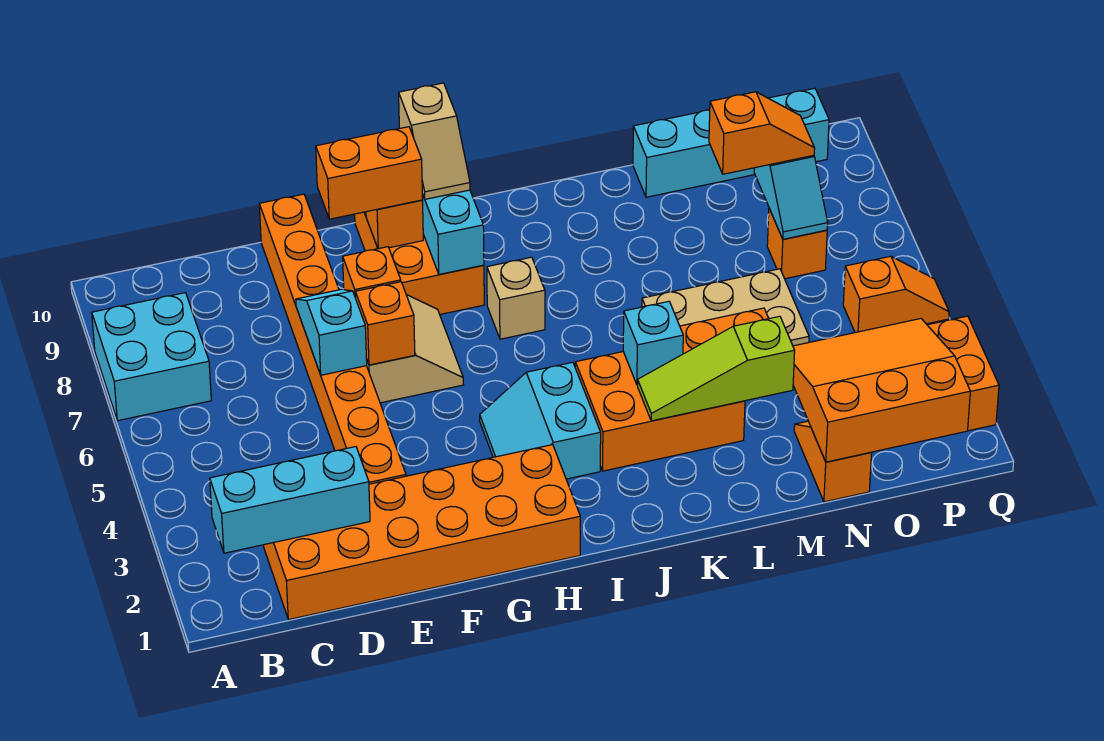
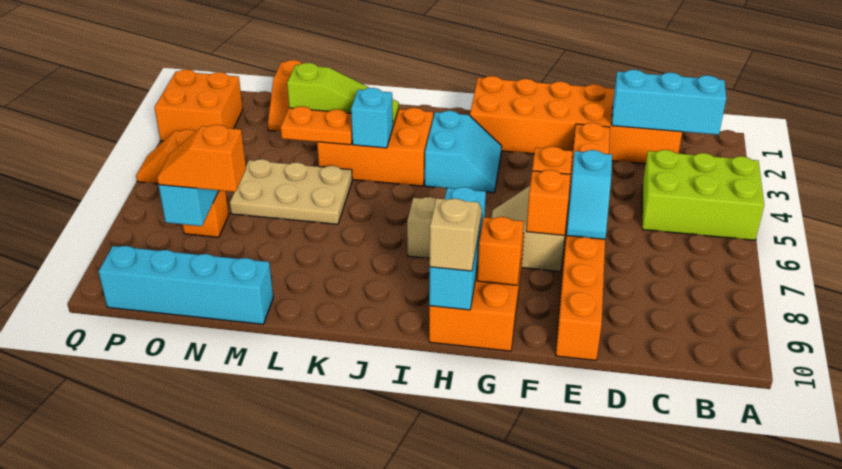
none -> lime brick A4:C5 level 1
cyan brick A7:B8 level 1 -> none
orange brick F9:G9 level 3 -> none
orange slope N1:P3 level 2 top 1 -> none

